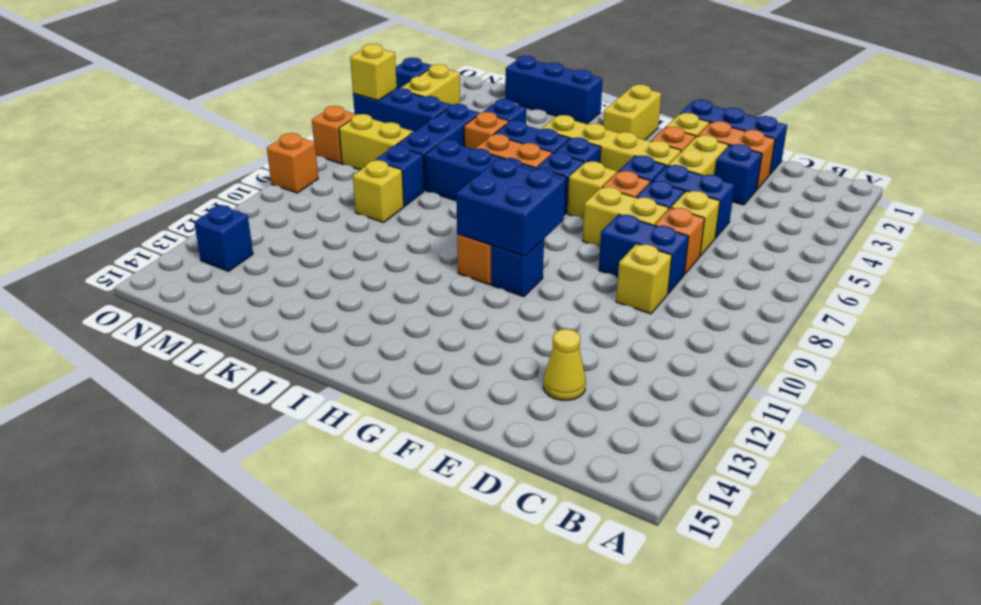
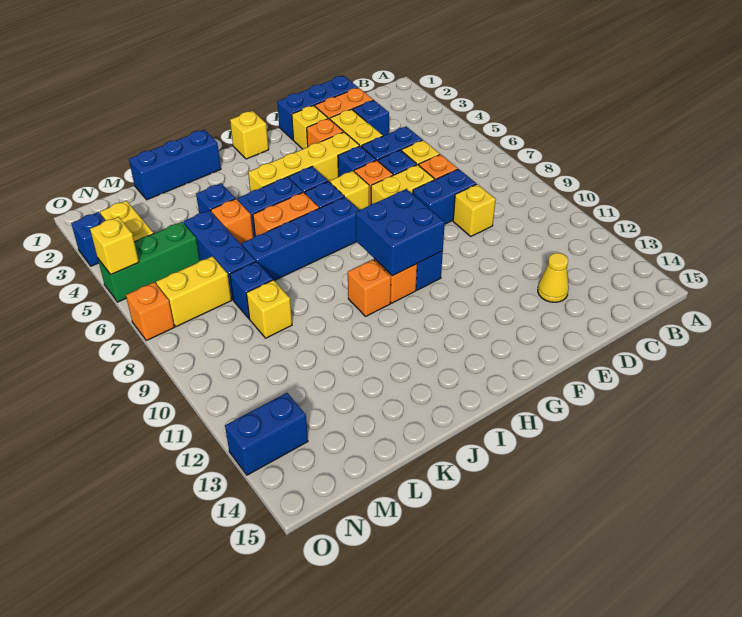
yellow brick H1:H2 level 1 -> yellow brick H1 level 1
blue brick M5:O5 level 1 -> green brick M5:O5 level 1
blue brick N13 level 1 -> blue brick N13:O13 level 1
orange brick O9 level 1 -> orange brick I10 level 1

